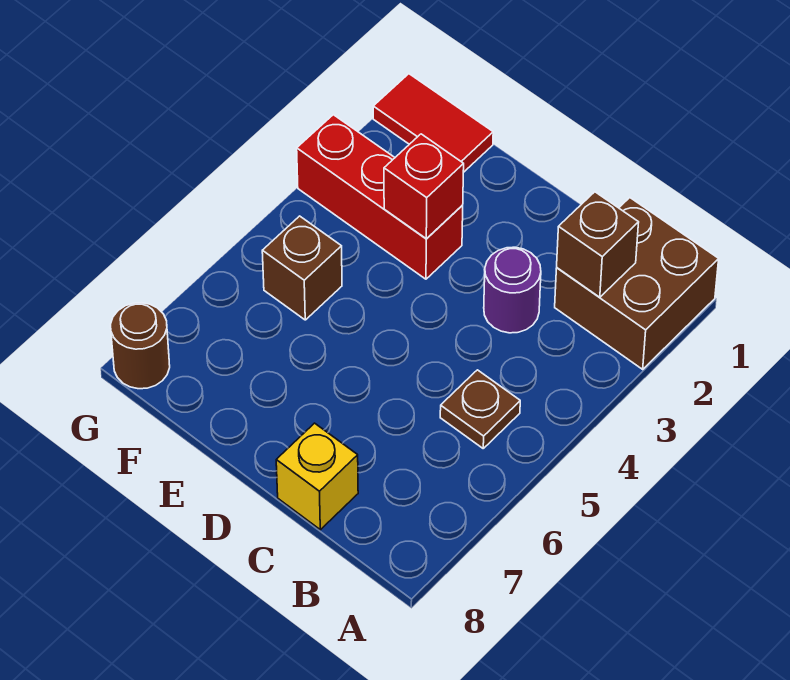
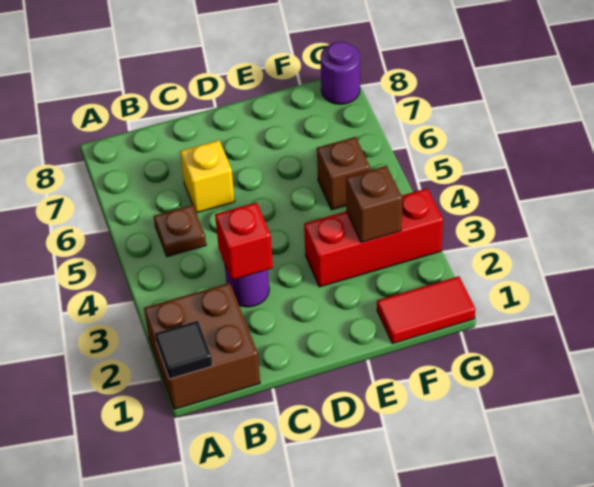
none -> black tile A1 level 2
brown brick B2 level 2 -> brown brick F3 level 2
yellow brick C8 level 1 -> yellow brick C6 level 1
red brick E3 level 2 -> red brick C3 level 2
brown round brick G8 level 1 -> purple round brick G8 level 1

